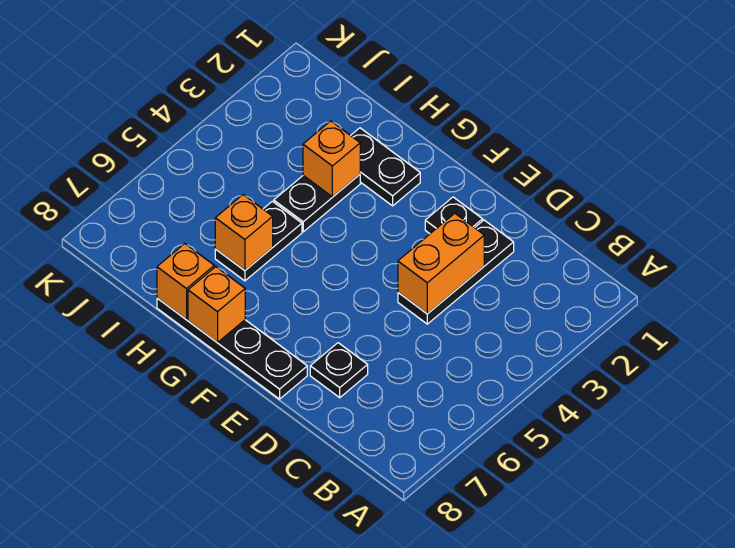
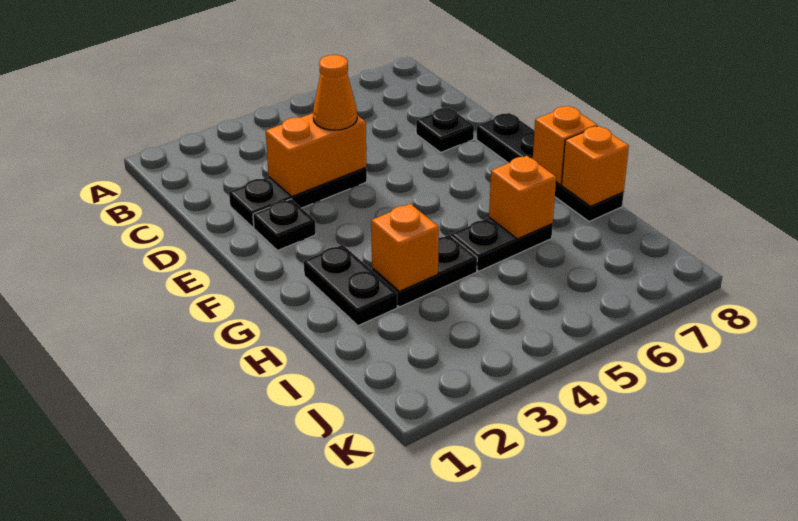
none -> orange cone D4 level 3

